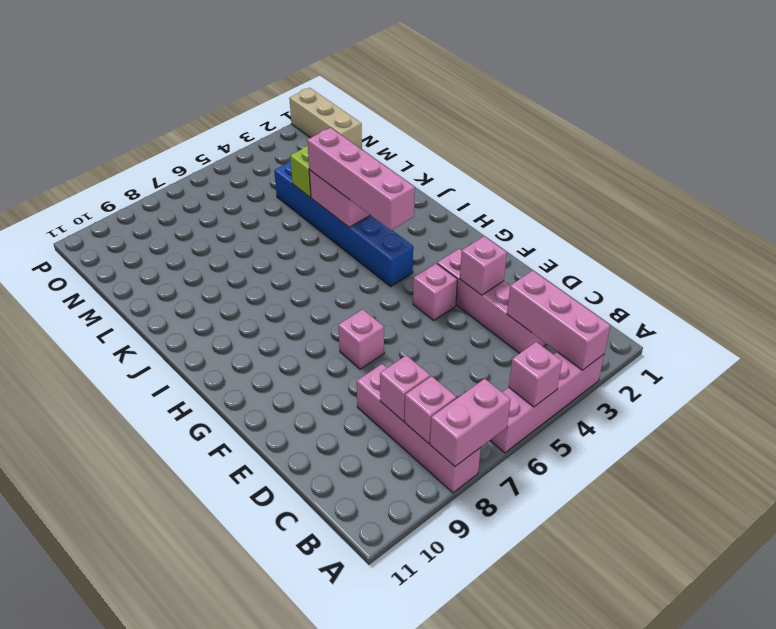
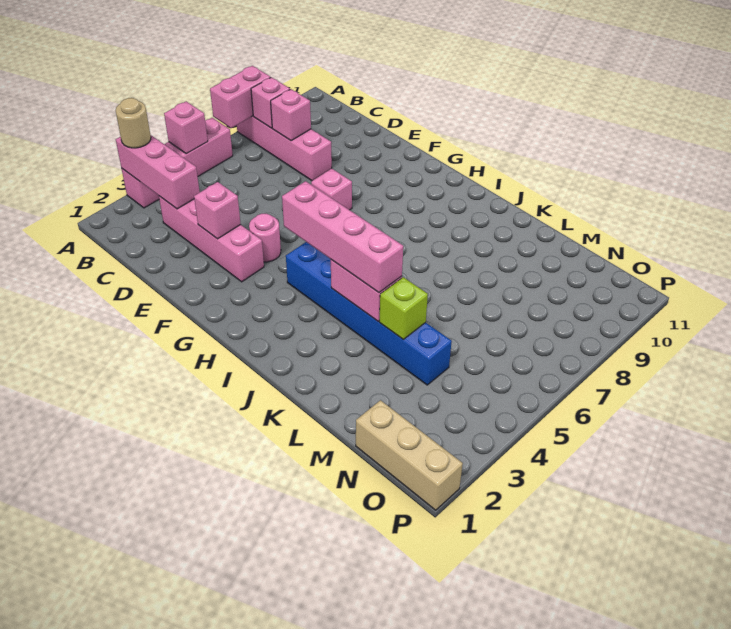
none -> tan round brick A3 level 3
pink brick F4 level 1 -> pink round brick F4 level 1

